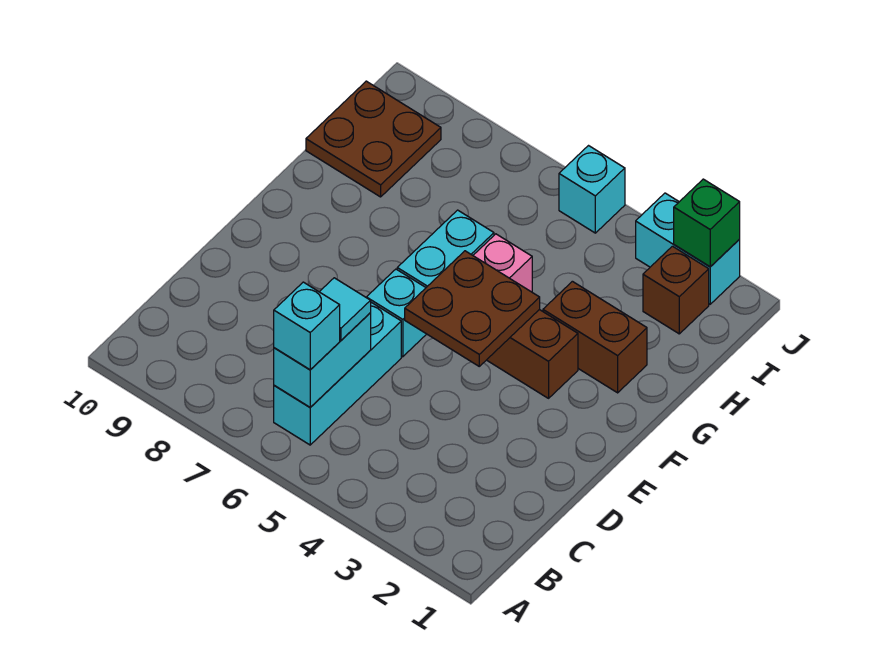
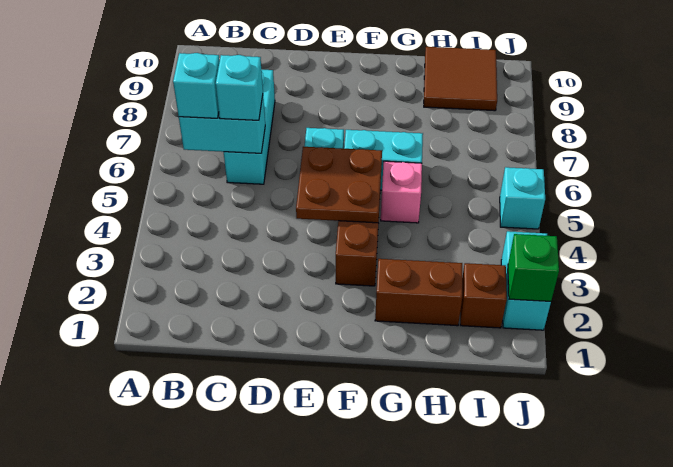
cyan brick B6:D6 level 1 -> cyan brick C6:C8 level 1
cyan tile C6 level 3 -> cyan brick C6 level 3
brown brick G2:G3 level 1 -> brown brick G2:H2 level 1
brown plate H9:I10 level 1 -> brown tile H9:I10 level 1

